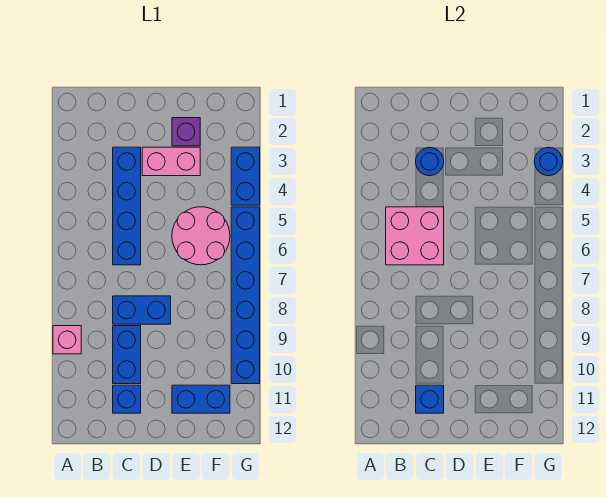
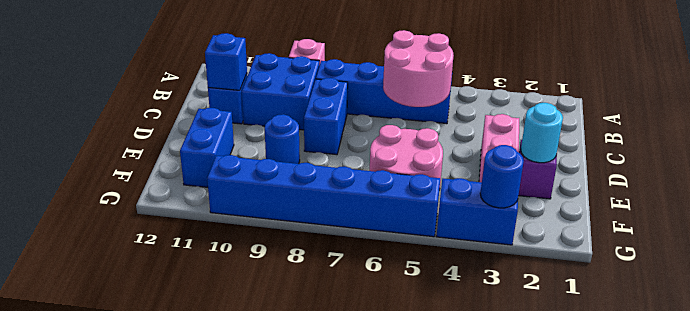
pink brick B5:C6 level 2 -> pink round brick B5:C6 level 2
blue brick C3:C6 level 1 -> blue brick B5:B8 level 1
blue round brick C3 level 2 -> blue round brick E9 level 1
blue brick C9:C10 level 1 -> blue brick B9:C10 level 1
none -> cyan round brick E2 level 2

